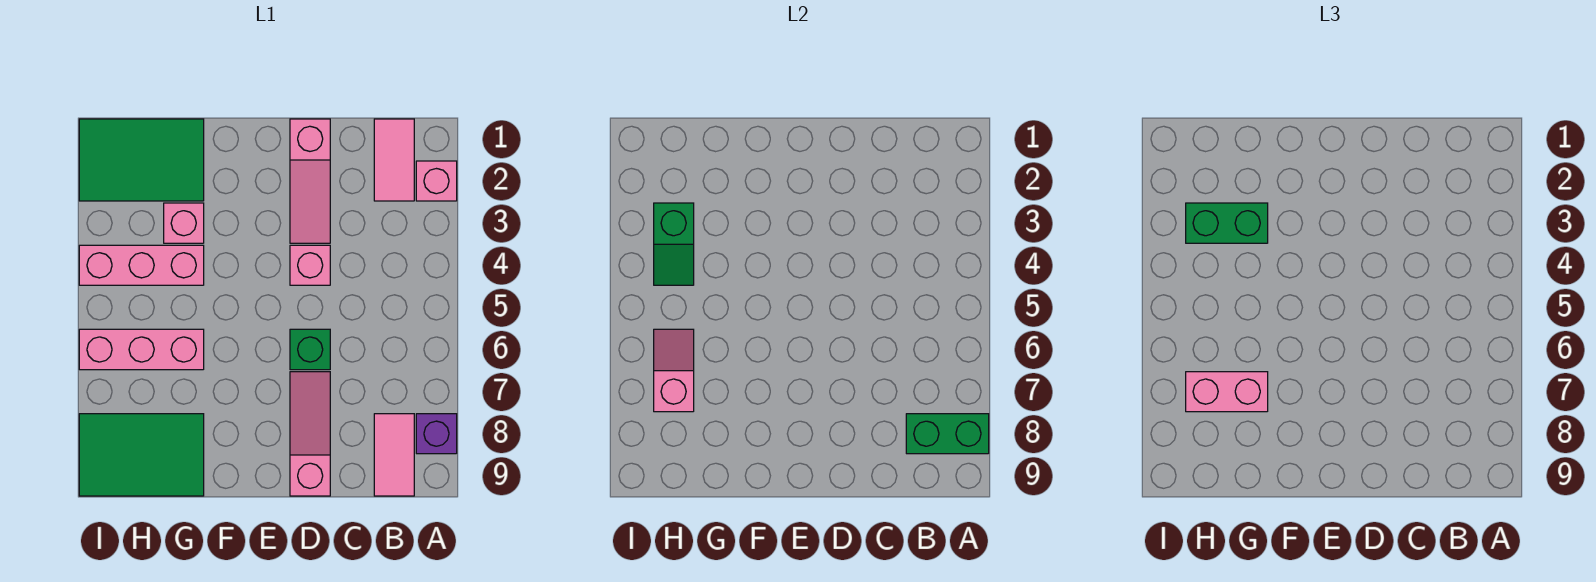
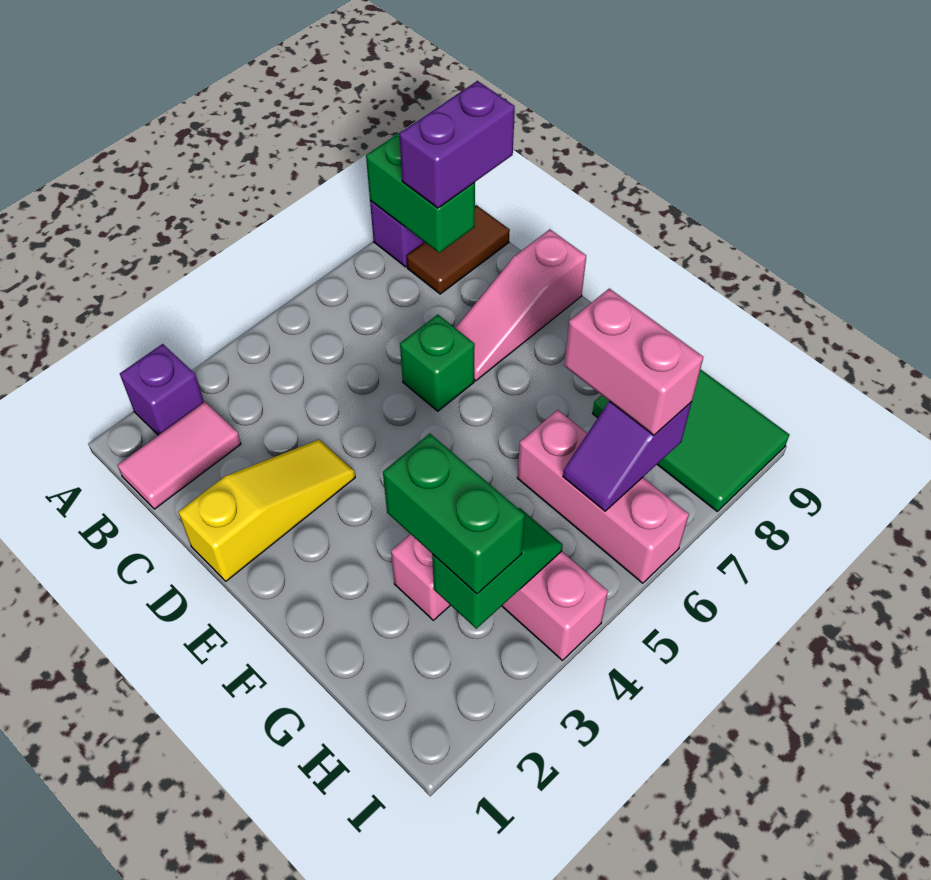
pink brick A2 level 1 -> purple brick A2 level 1
pink tile B8:B9 level 1 -> brown tile B8:B9 level 1
none -> purple brick B8:B9 level 3
pink slope D1:D3 level 1 top 1 -> yellow slope D1:D3 level 1 top 1
pink brick D4 level 1 -> none
green tile G1:I2 level 1 -> none
pink slope H6:H7 level 2 top 7 -> purple slope H6:H7 level 2 top 7

